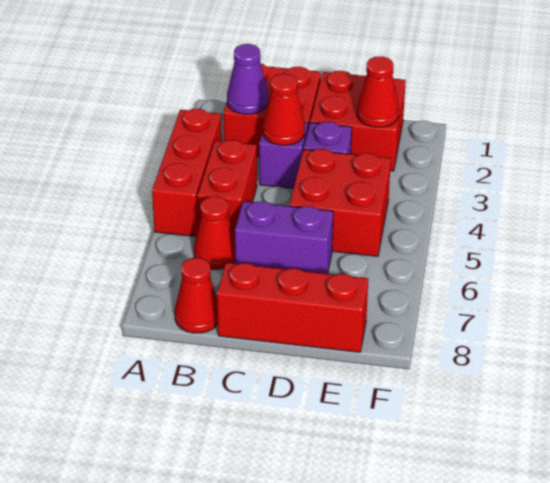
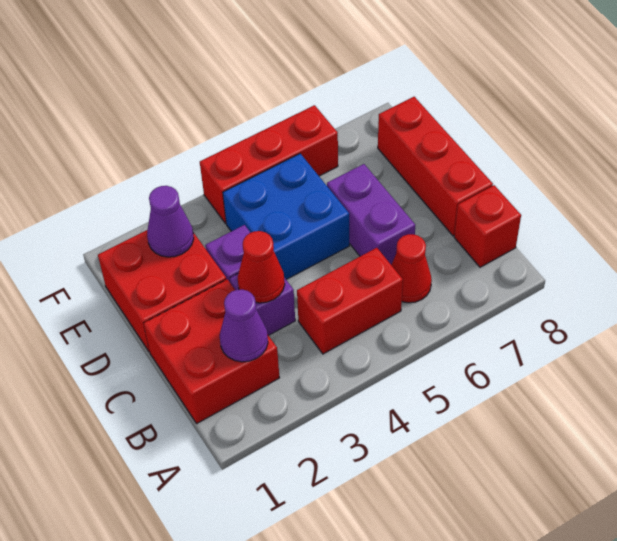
red brick A3:A5 level 1 -> red brick F4:F6 level 1
red cone B8 level 1 -> red brick B8 level 1
red brick D4:E5 level 1 -> blue brick D4:E5 level 1
red cone E2 level 2 -> purple cone E2 level 2

